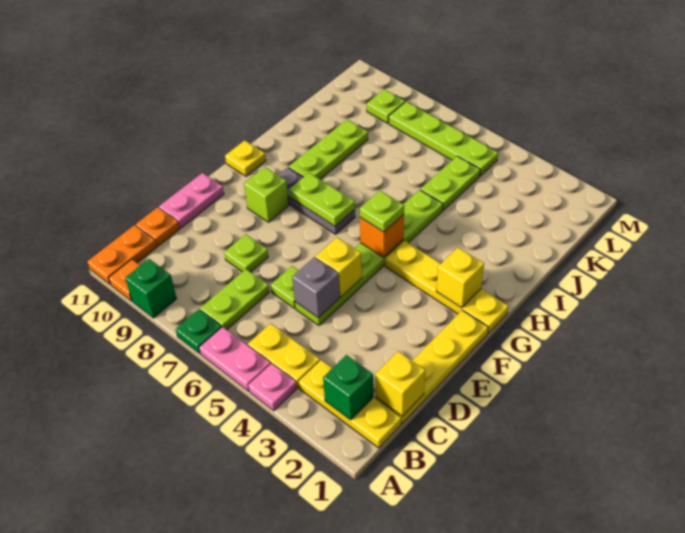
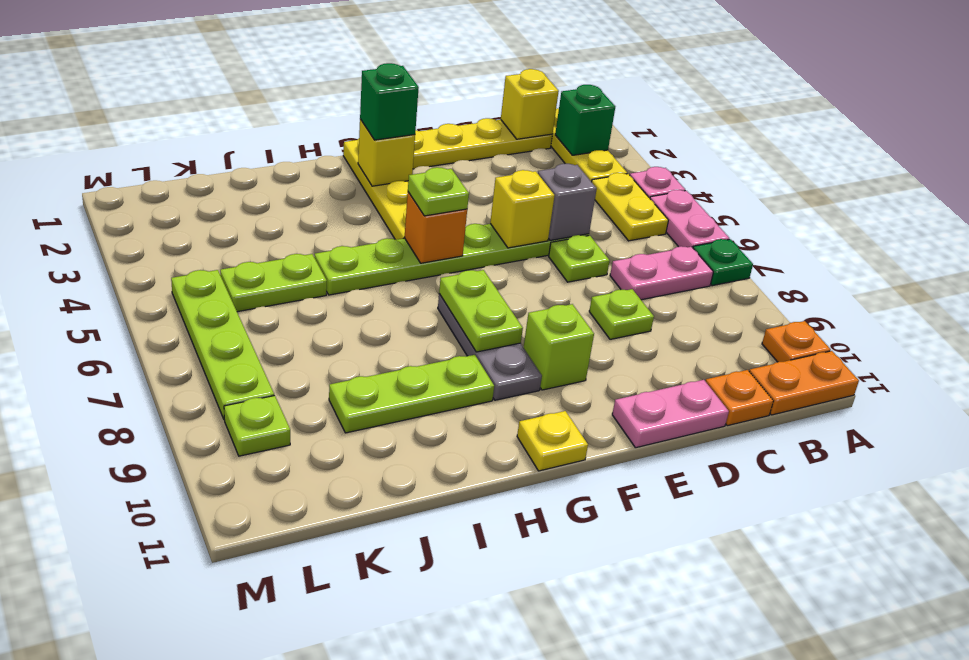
green brick A9 level 1 -> green brick G2 level 3
lime plate B7:C7 level 1 -> pink plate B7:C7 level 1

